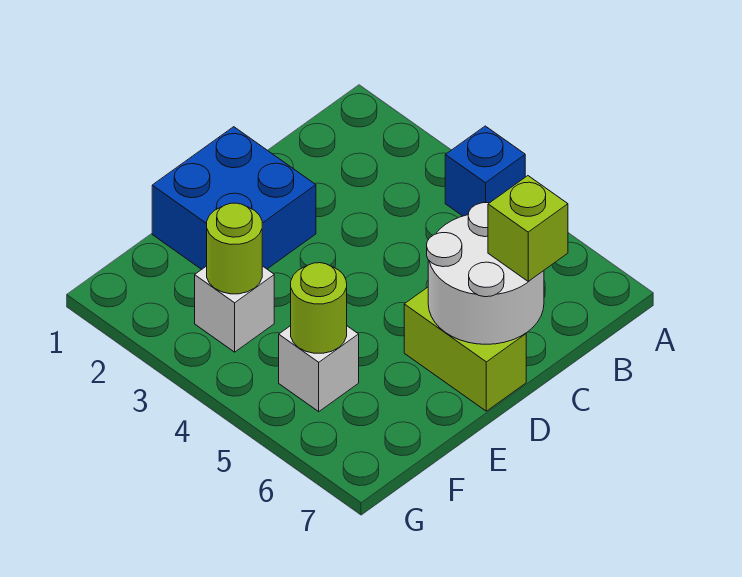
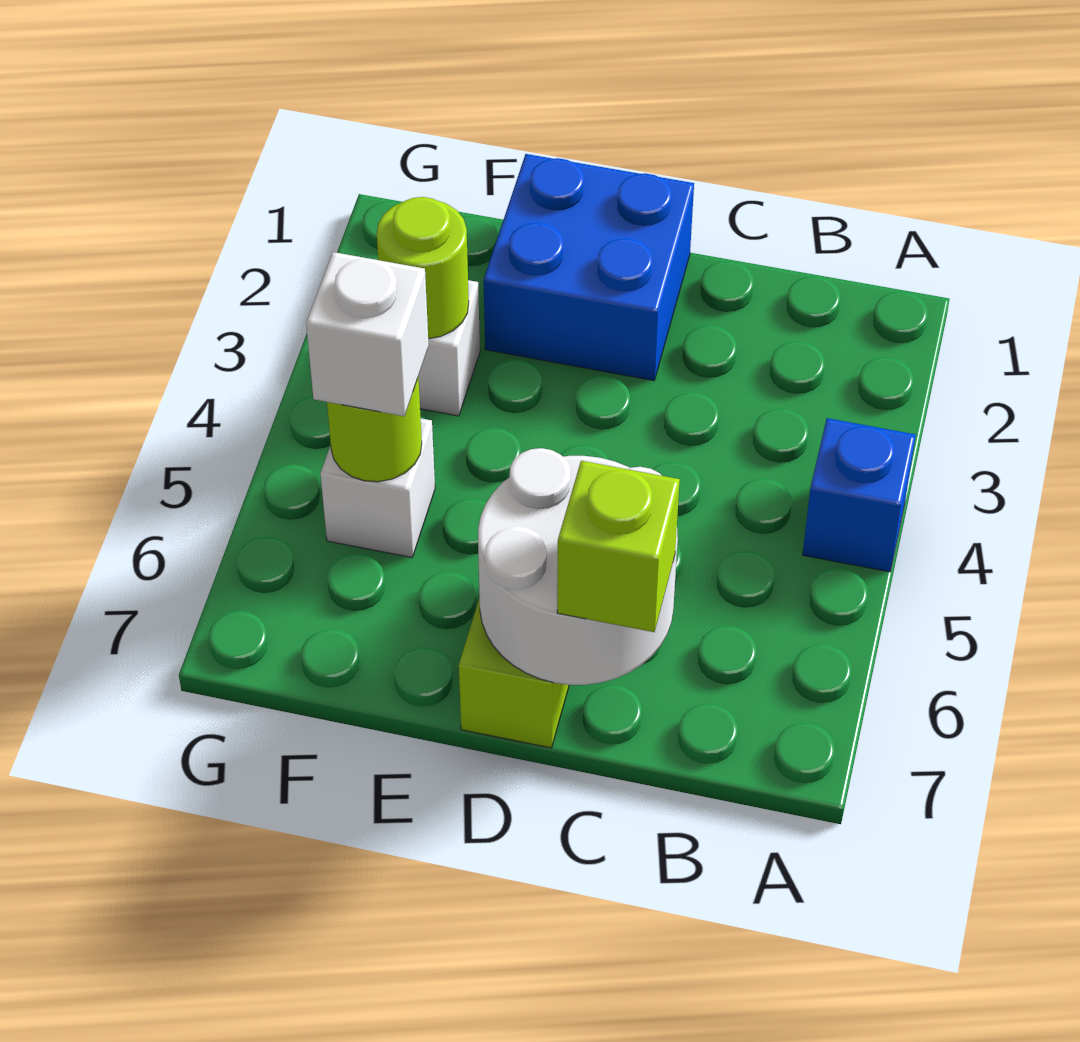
none -> white brick F5 level 3

